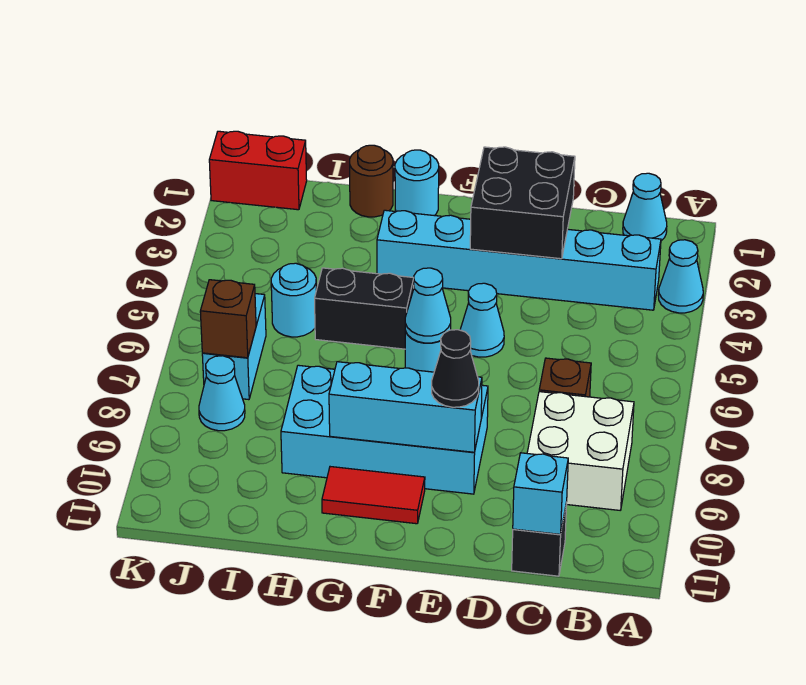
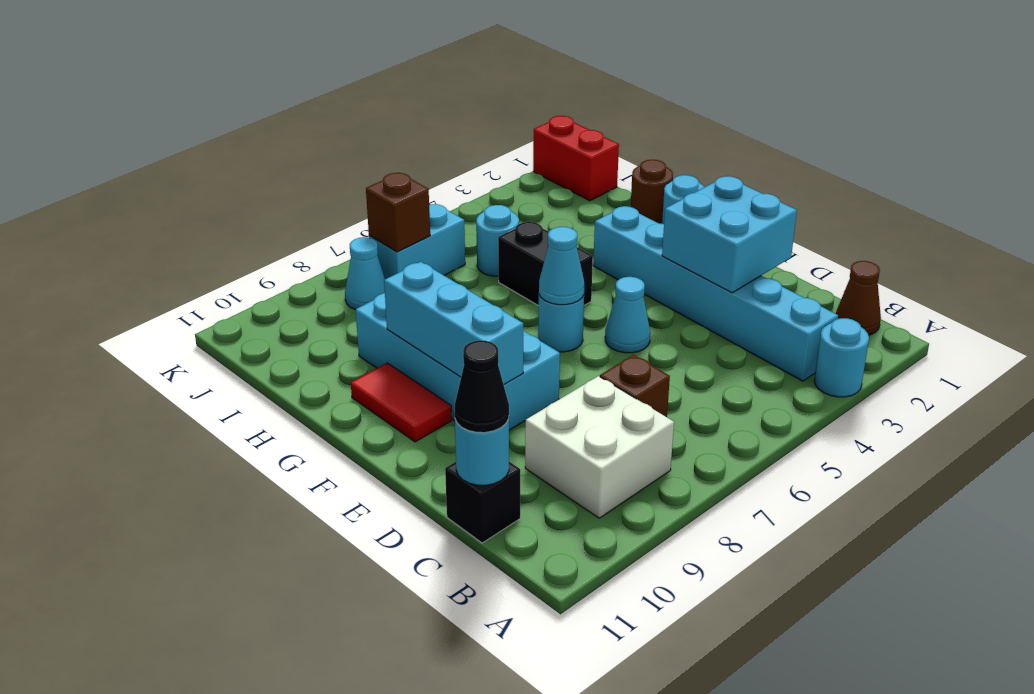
cyan cone A3 level 1 -> cyan round brick A3 level 1
cyan cone B1 level 1 -> brown cone B1 level 1
cyan brick C11 level 2 -> cyan round brick C11 level 2
black brick D2:E3 level 2 -> cyan brick D2:E3 level 2
black cone E9 level 3 -> black cone C11 level 3

